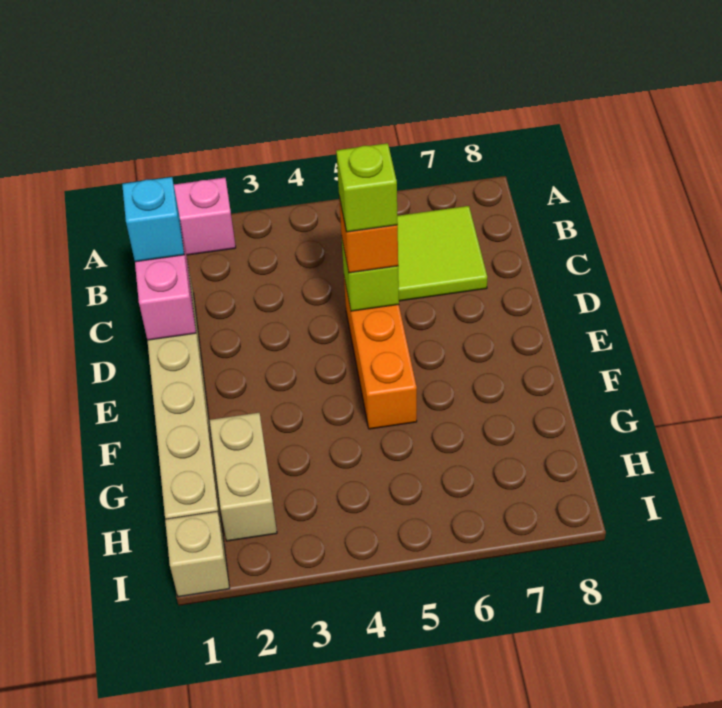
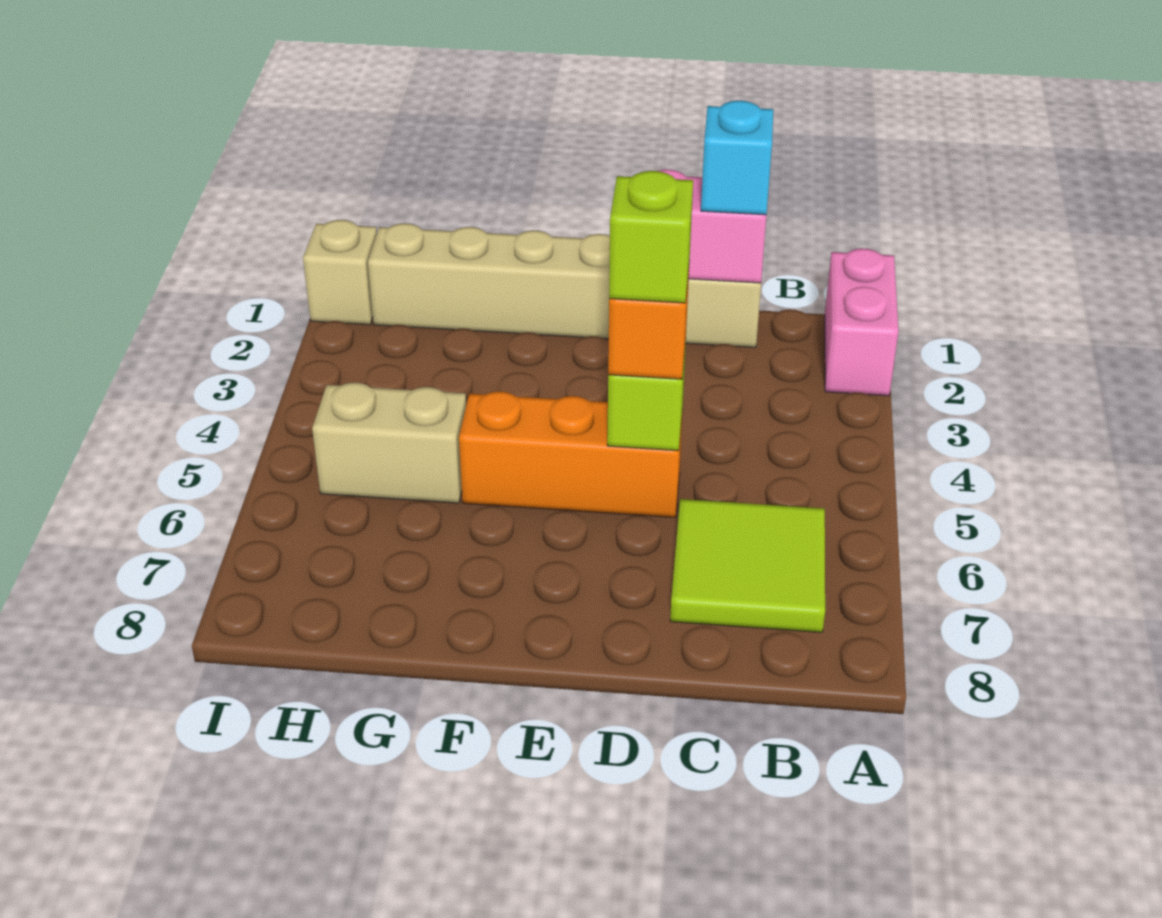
tan brick G2:H2 level 1 -> tan brick G5:H5 level 1

